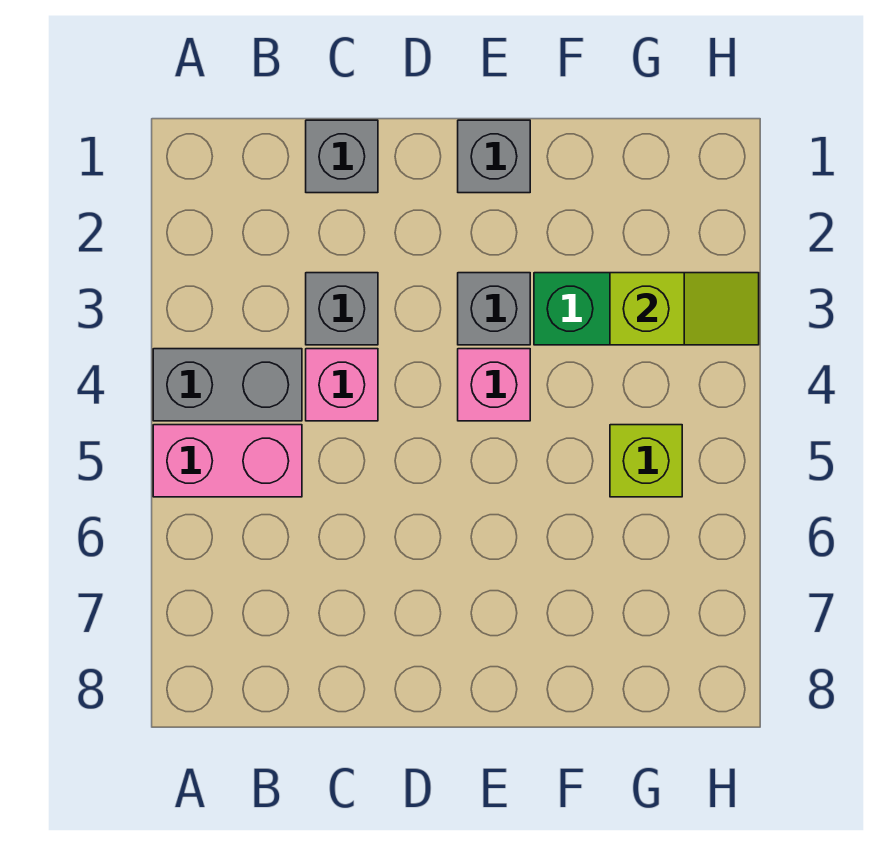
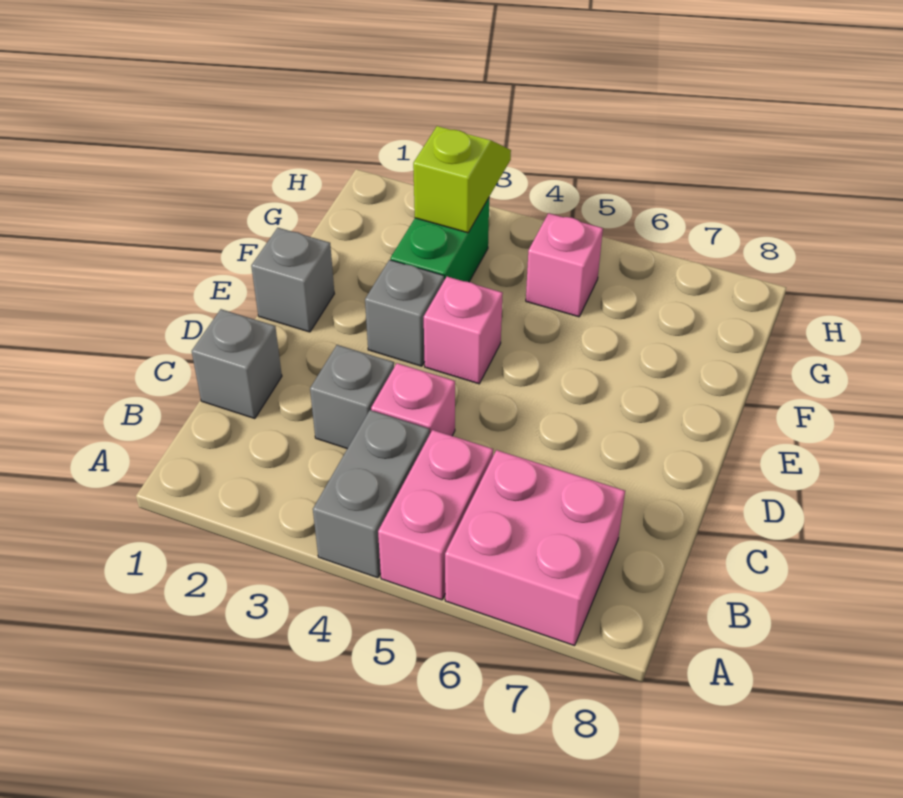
none -> pink brick A6:B7 level 1
lime brick G5 level 1 -> pink brick G5 level 1

